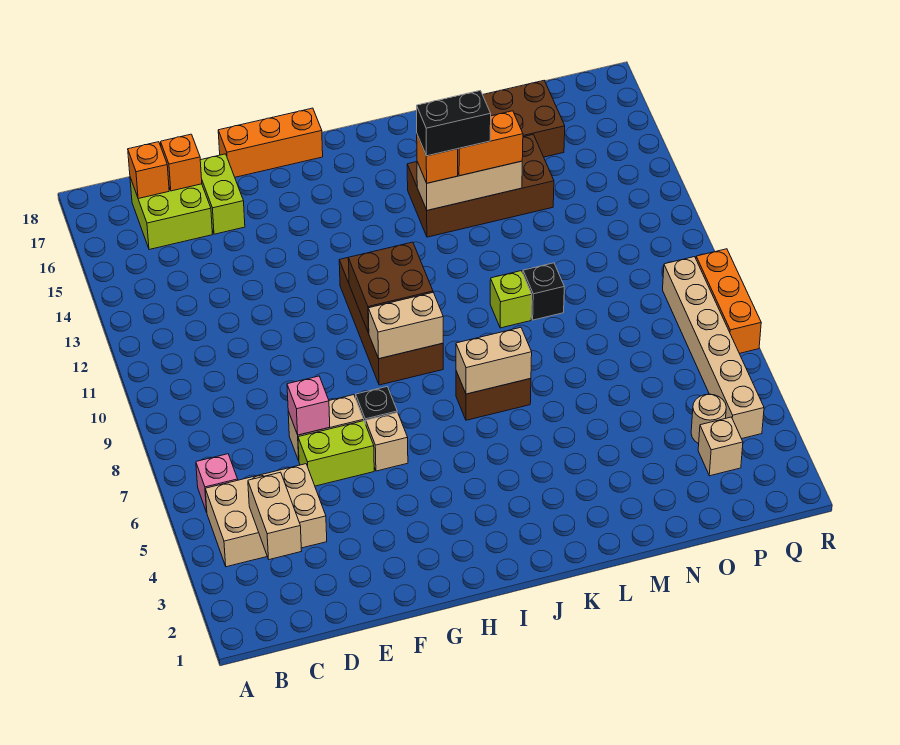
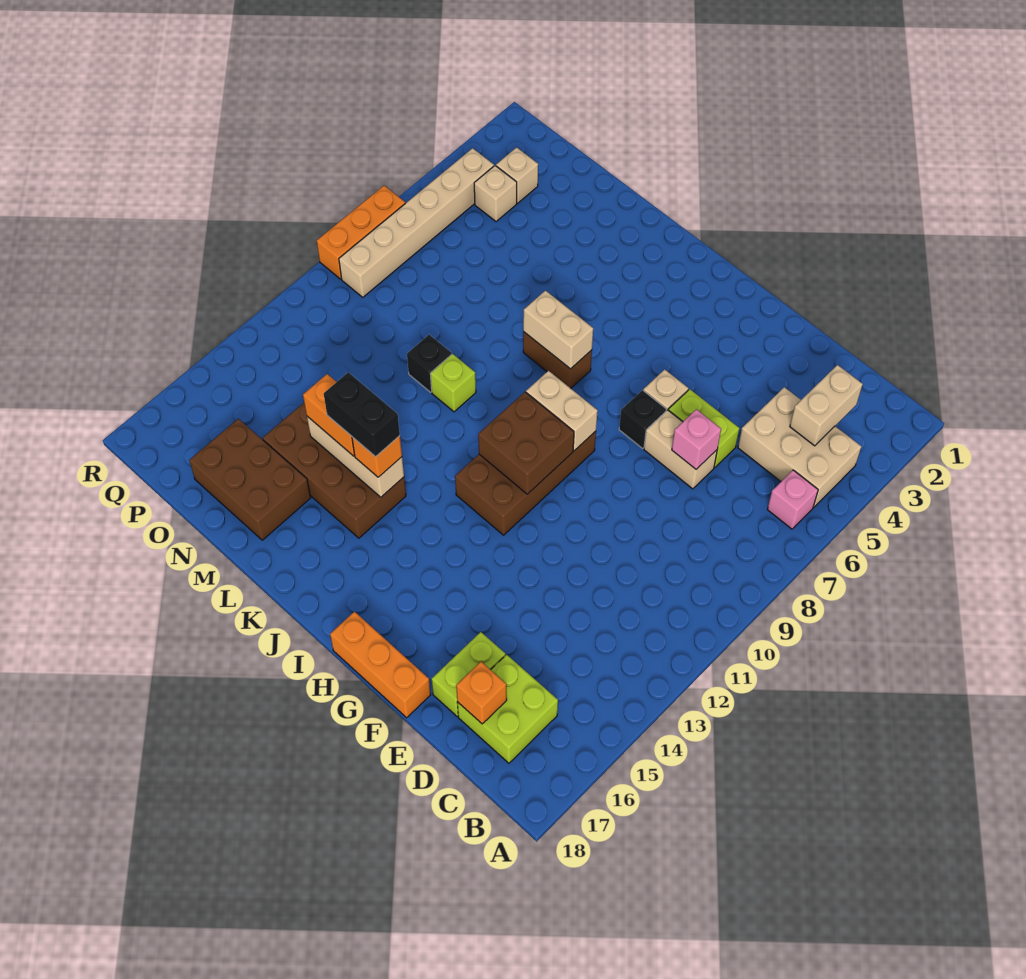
orange brick C17 level 2 -> none
tan round brick P4 level 1 -> tan brick P4 level 1

